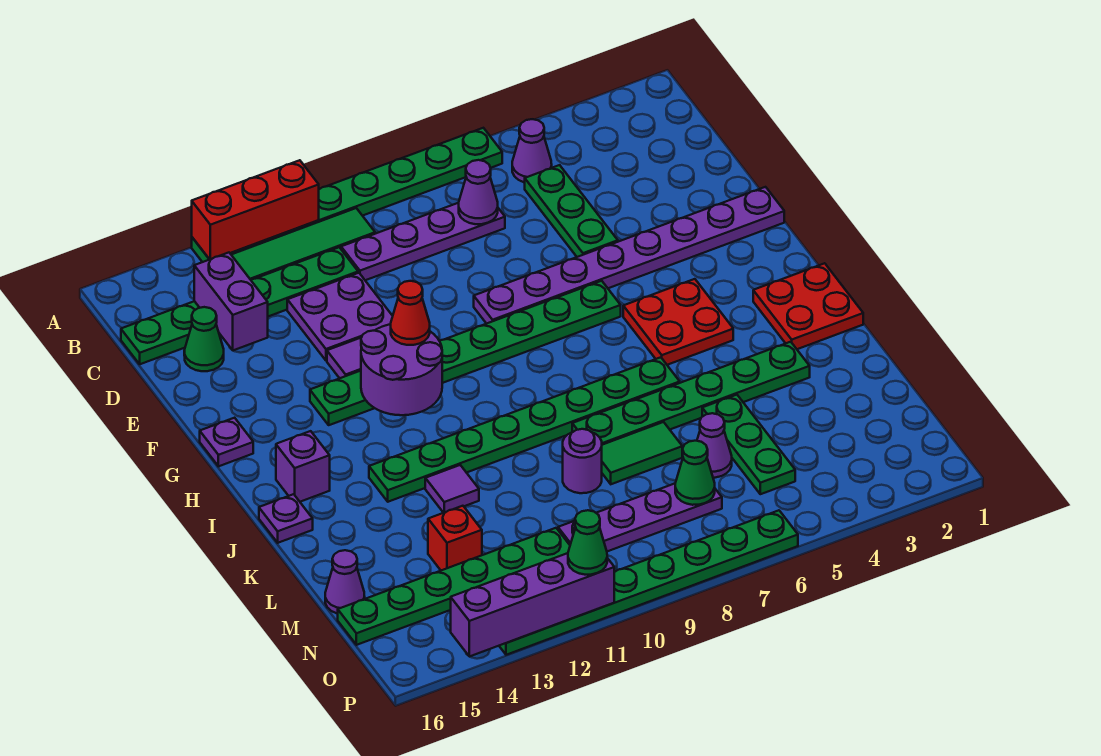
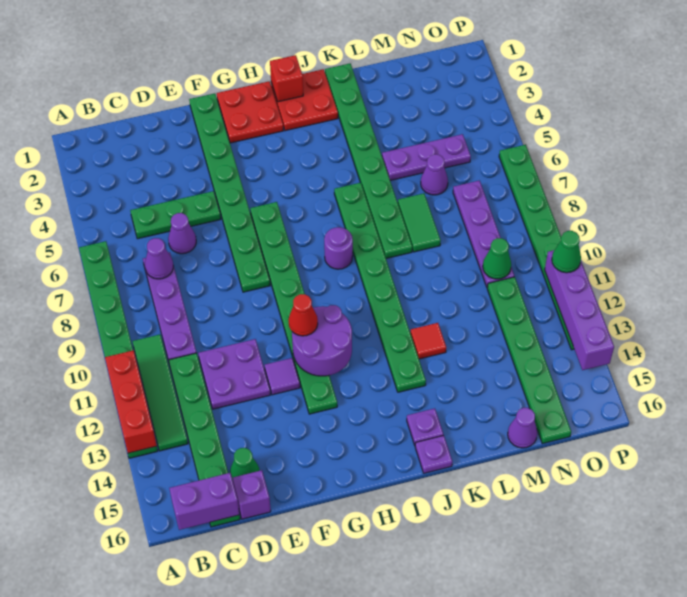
purple cone B5 level 1 -> purple cone D6 level 1
purple brick C14:D14 level 2 -> purple brick B16:C16 level 2
purple plate F1:F8 level 1 -> green plate F1:F8 level 1
purple plate G16 level 1 -> purple plate J15 level 1
red plate H4:I5 level 1 -> red plate G1:H2 level 1
purple brick I15 level 1 -> purple brick D16 level 1
green plate K3:K8 level 1 -> green plate K1:K8 level 1
purple tile K12 level 1 -> red tile K12 level 1
green plate L5:N5 level 1 -> purple plate L5:N5 level 1
purple round brick L9 level 1 -> purple round brick I8 level 1
red brick M13 level 1 -> red brick I1 level 2
green cone N7 level 2 -> green cone N10 level 2

